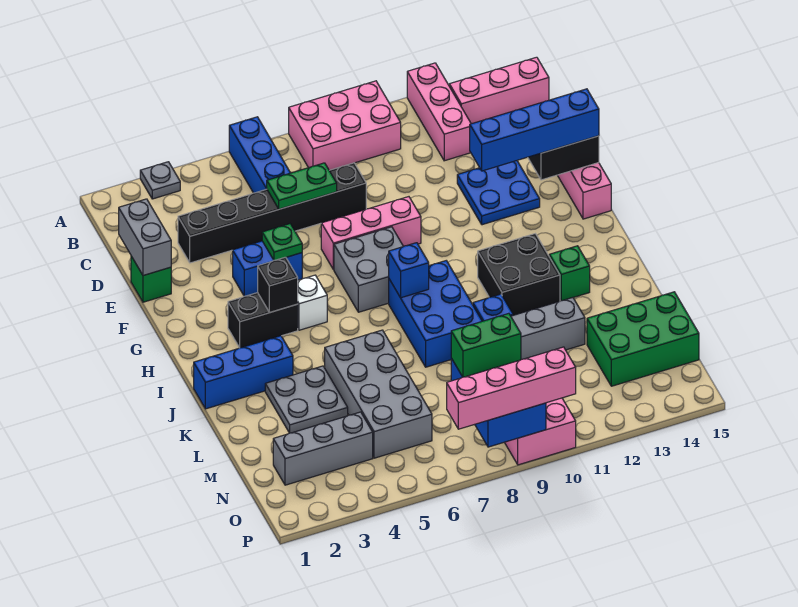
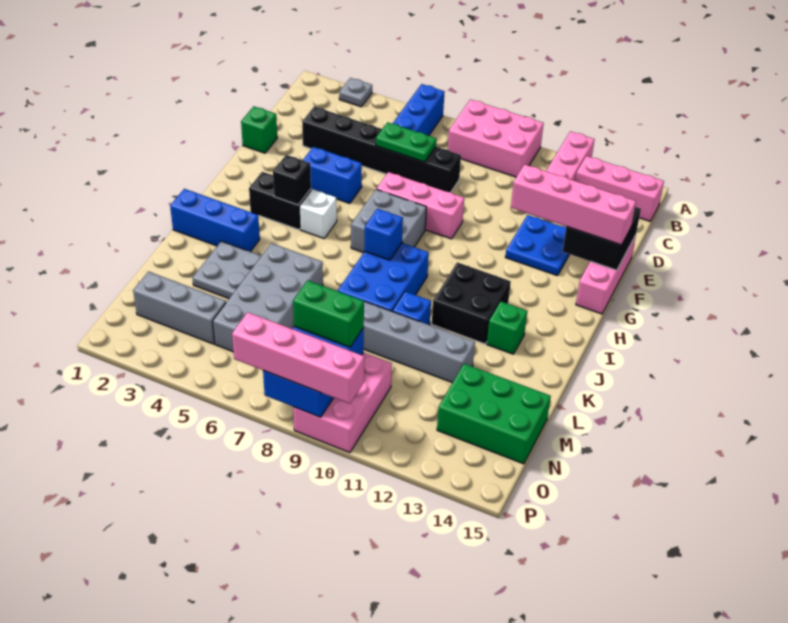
grey brick D1:E1 level 2 -> none
green plate F5 level 2 -> none
blue brick F12:F15 level 3 -> pink brick F12:F15 level 3

